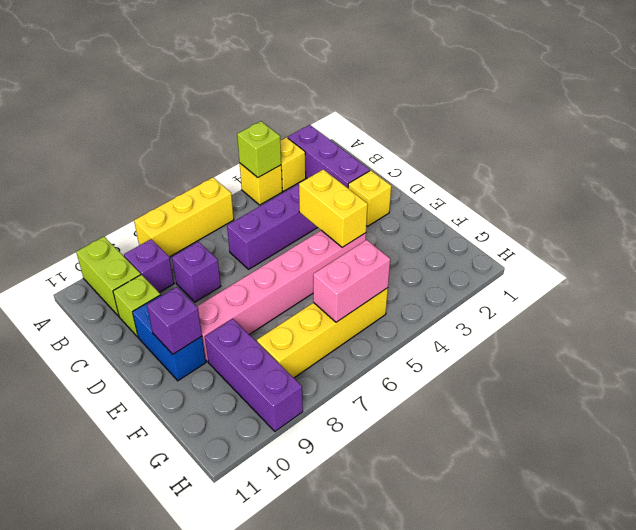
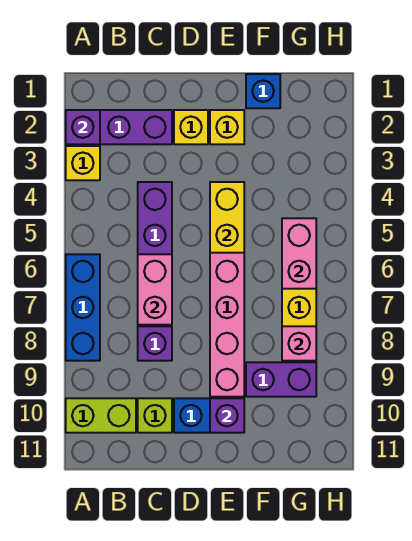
yellow brick A4 level 1 -> yellow brick E2 level 1
lime brick A4 level 2 -> none
yellow brick A6:A8 level 1 -> blue brick A6:A8 level 1
purple brick B9 level 1 -> purple brick A2 level 2
none -> pink brick C6:C7 level 2
yellow brick D4:E4 level 2 -> yellow brick E4:E5 level 2
none -> blue brick F1 level 1
purple brick F9:H9 level 1 -> purple brick F9:G9 level 1
none -> pink brick G8 level 2

